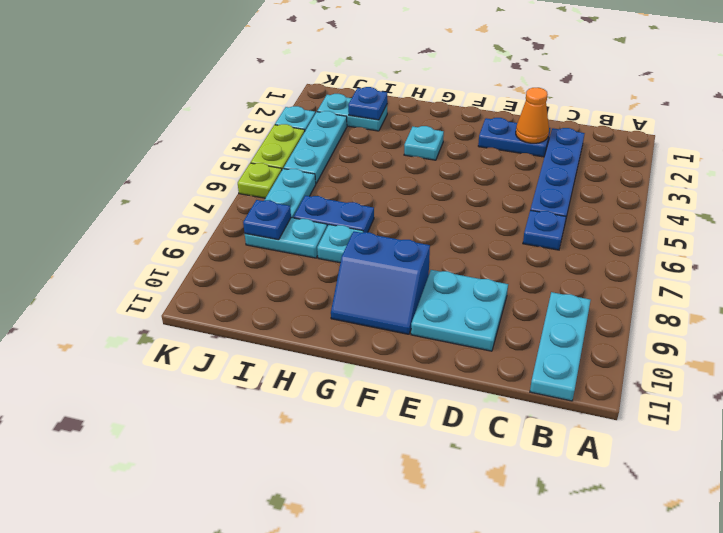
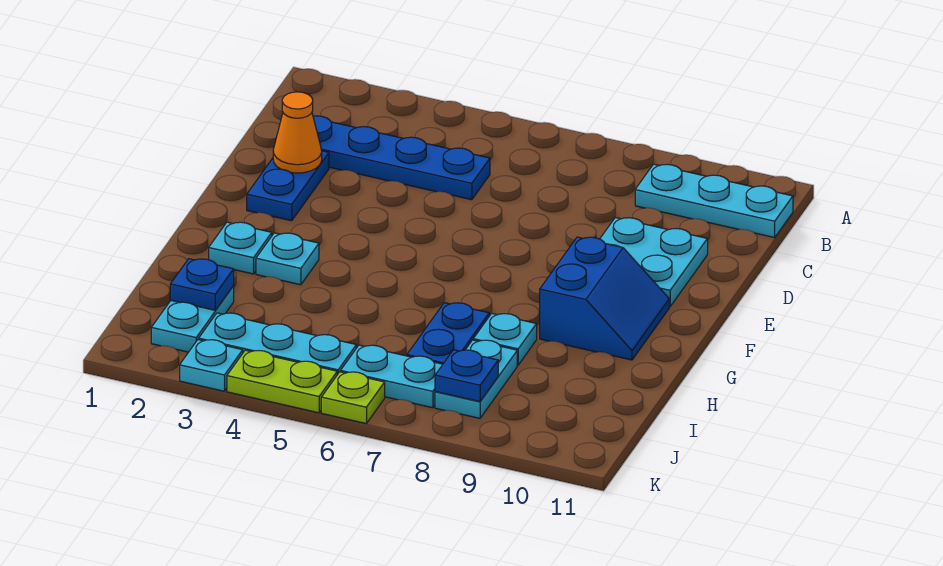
blue plate C6 level 1 -> none
none -> cyan plate G2 level 1

